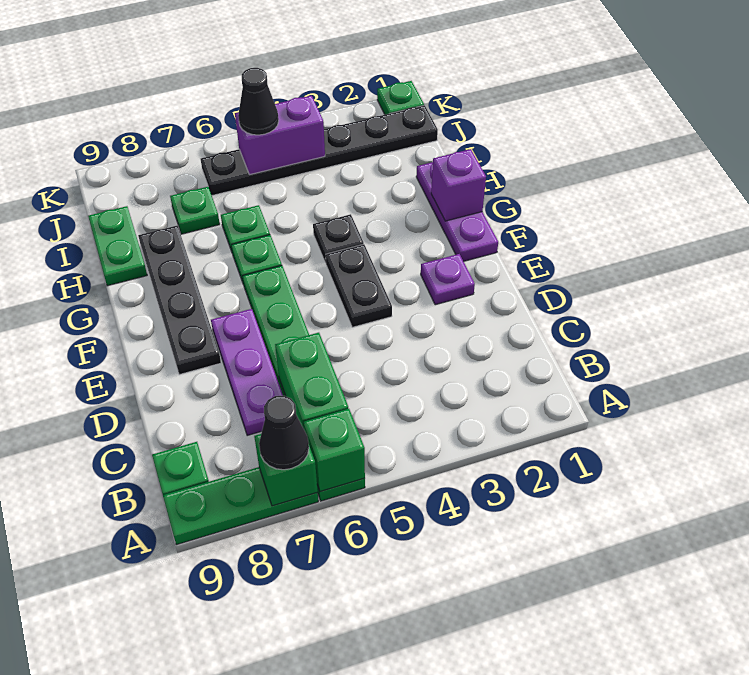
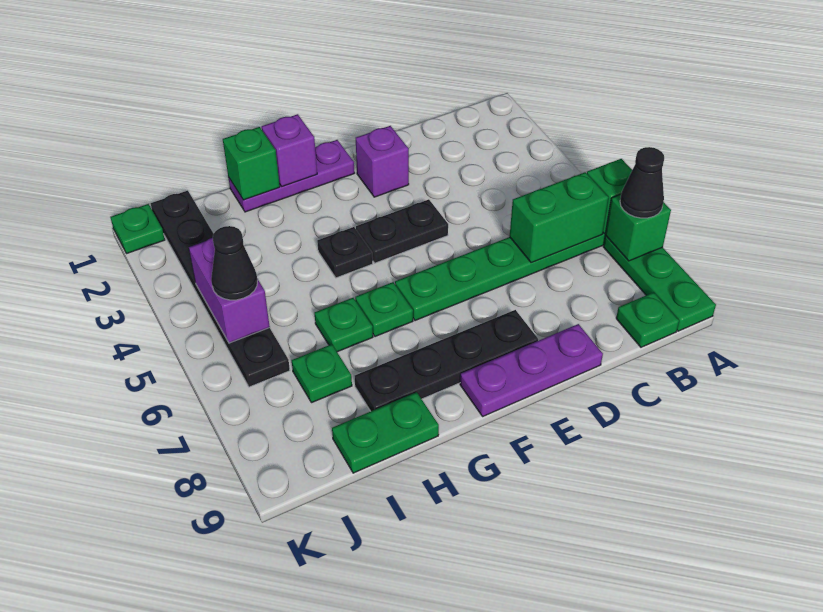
purple plate C7:E7 level 1 -> purple plate D9:F9 level 1
purple plate E2 level 1 -> purple brick E2 level 1
none -> green brick H1 level 2

